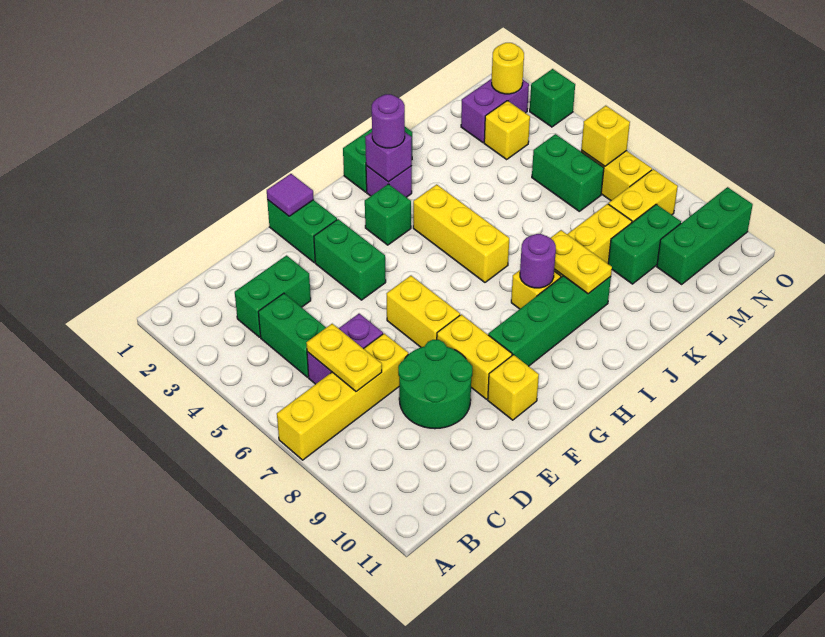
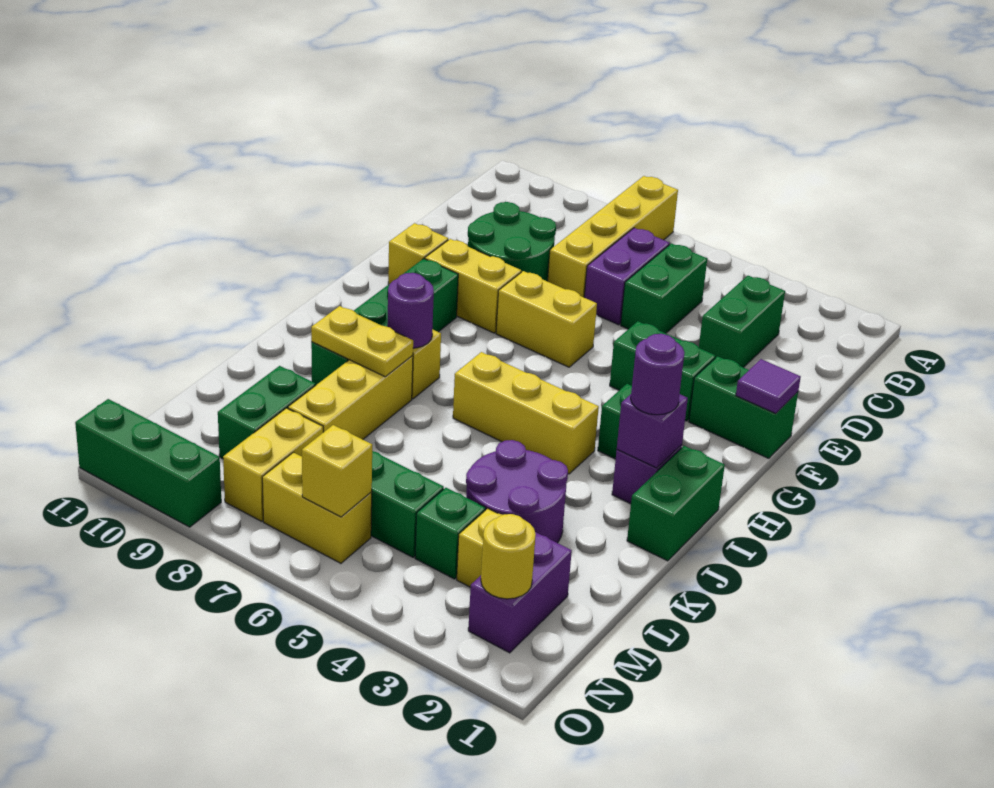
green brick C4:C5 level 1 -> green brick C5:D5 level 1
yellow plate C6:C7 level 2 -> none
none -> purple round brick K3:L4 level 1
green brick M10:O10 level 1 -> green brick O9:O11 level 1
green brick O3 level 1 -> green brick M4 level 1

